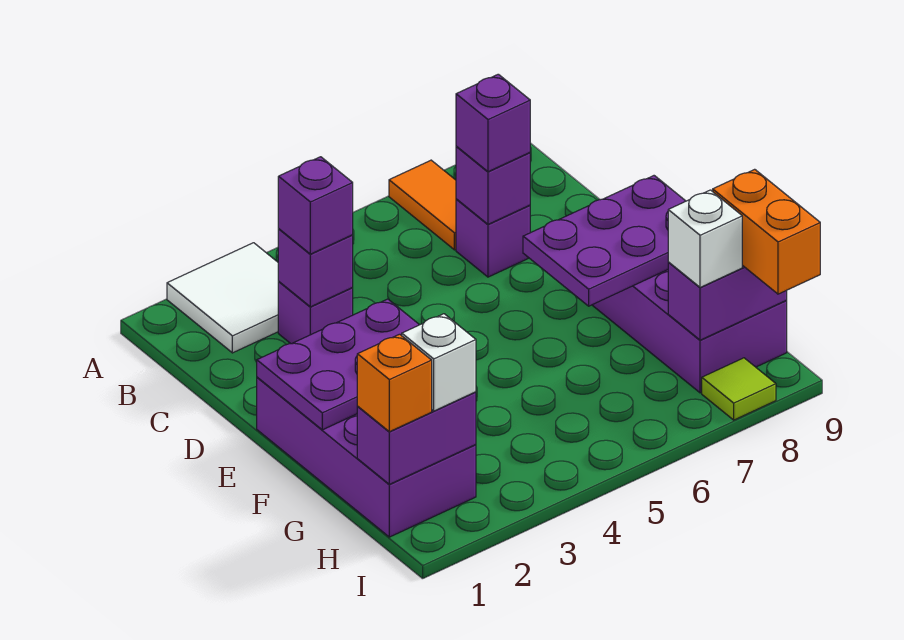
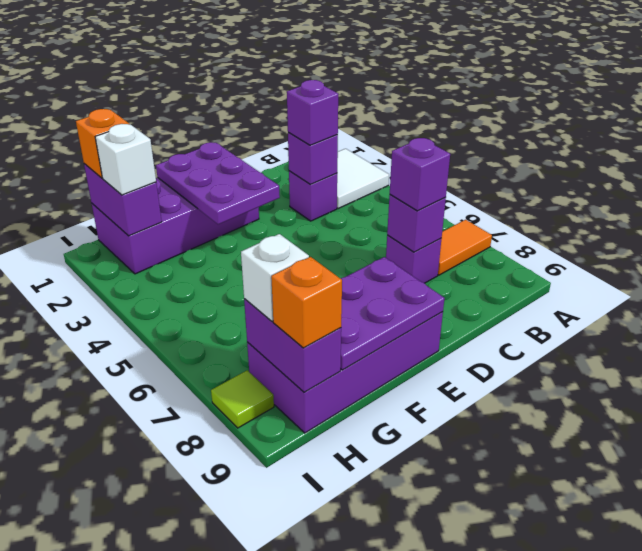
purple plate E7:F9 level 2 -> purple plate E8:G9 level 2
orange brick H9:I9 level 3 -> orange brick H9 level 3

